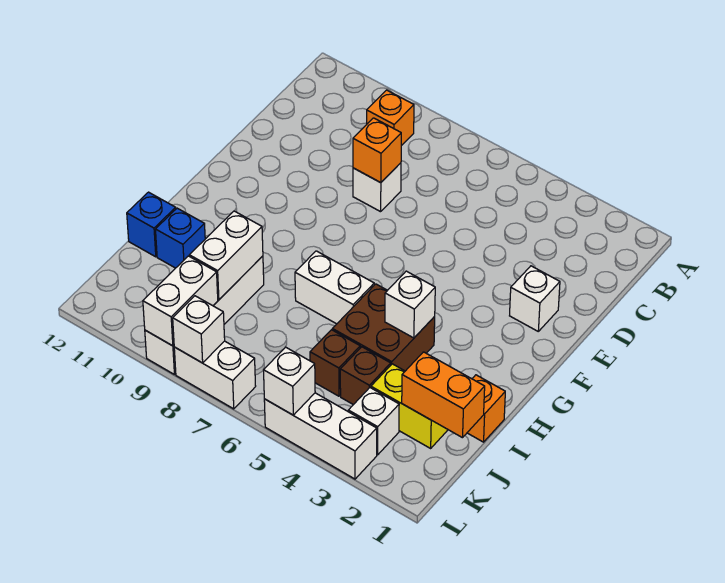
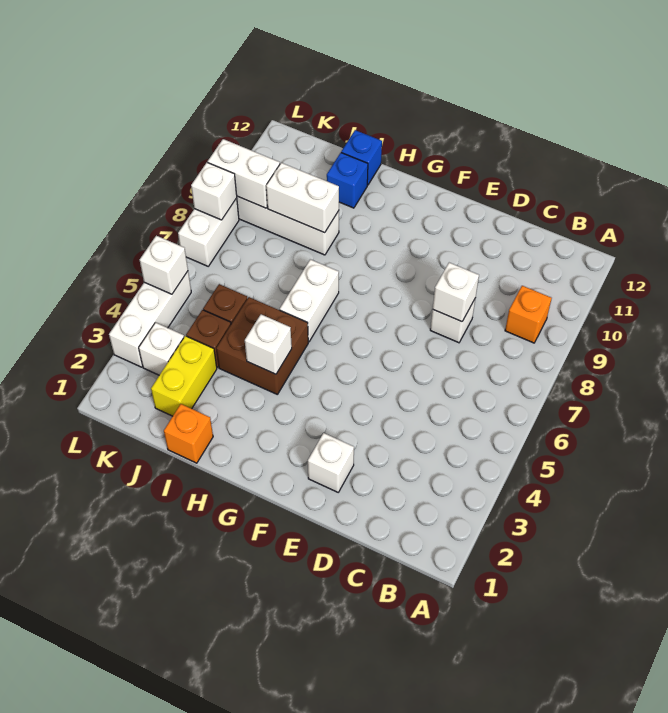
orange brick D8 level 2 -> white brick D8 level 2
orange brick J1:J2 level 2 -> none

